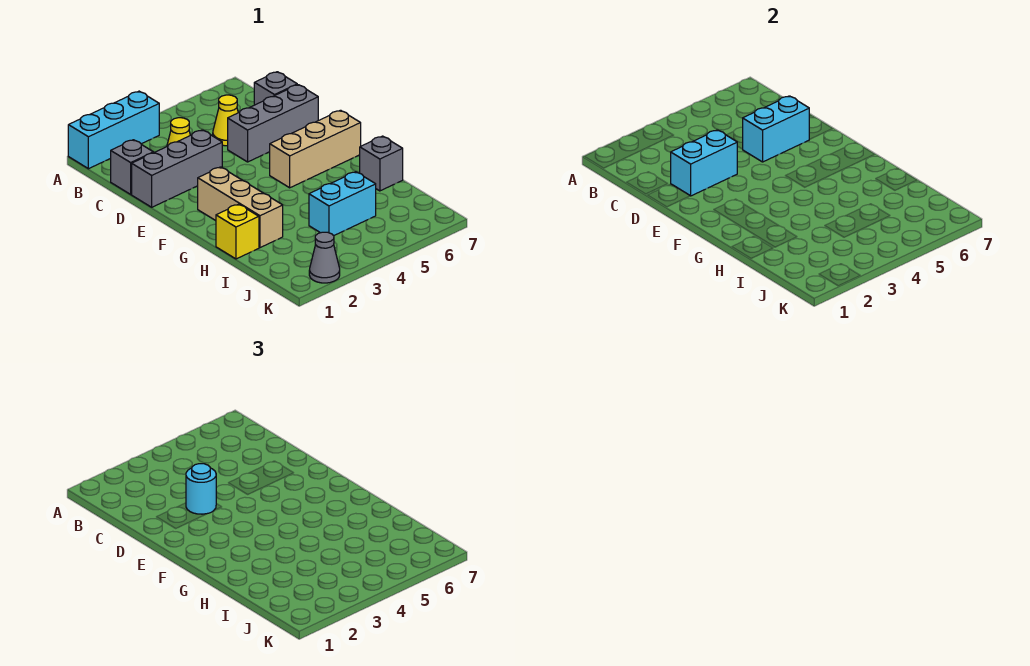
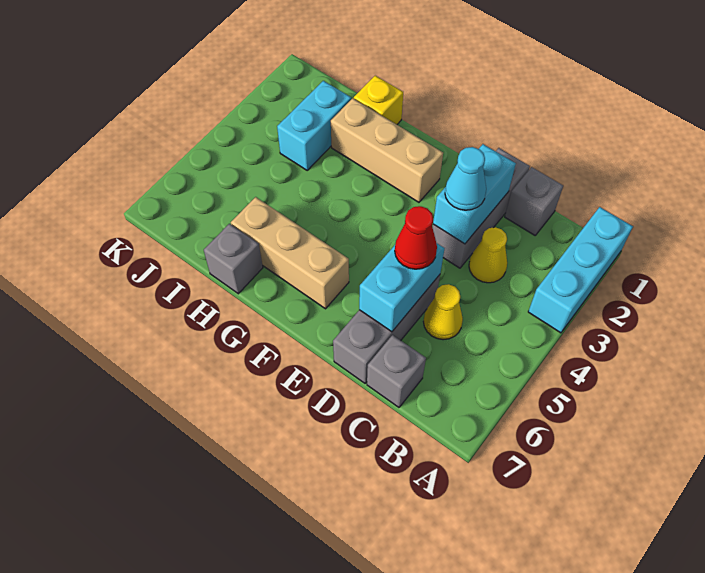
cyan round brick D3 level 3 -> cyan cone D3 level 3
none -> red cone D5 level 3
tan brick F5:F7 level 1 -> tan brick F6:H6 level 1
cyan brick I4:I5 level 1 -> cyan brick I2:I3 level 1
grey cone K2 level 1 -> none

